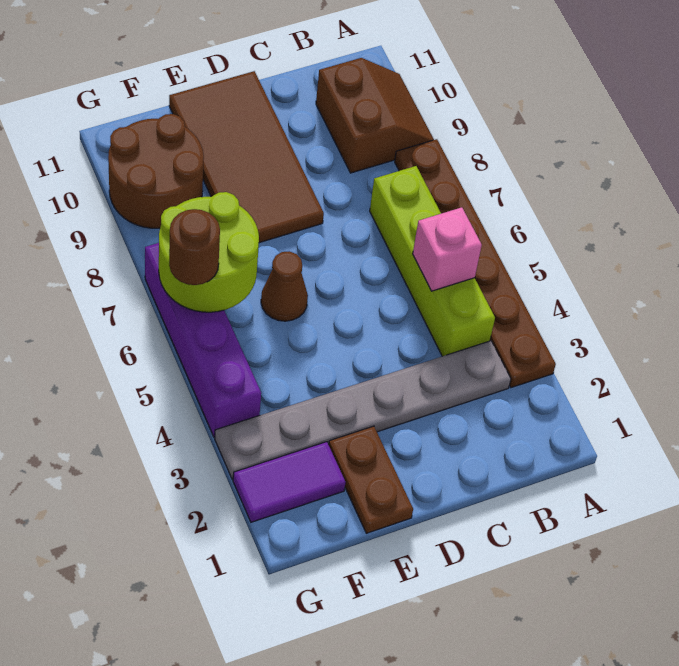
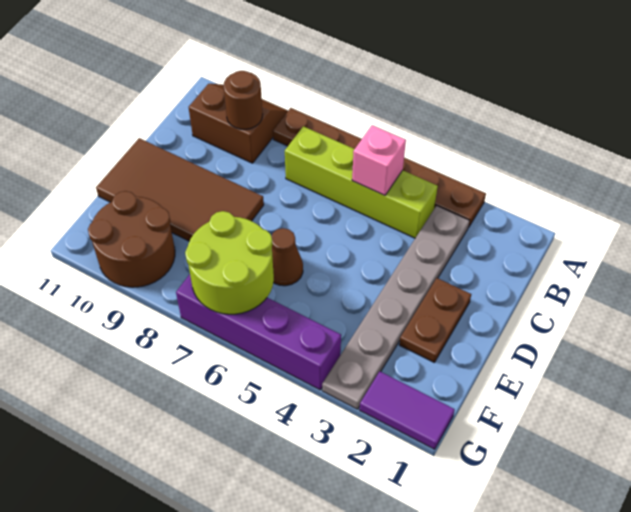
brown plate E1:E2 level 1 -> brown plate D2:E2 level 1
purple tile F2:G2 level 1 -> purple tile G1:G2 level 1
brown round brick G6 level 3 -> brown round brick B9 level 2

